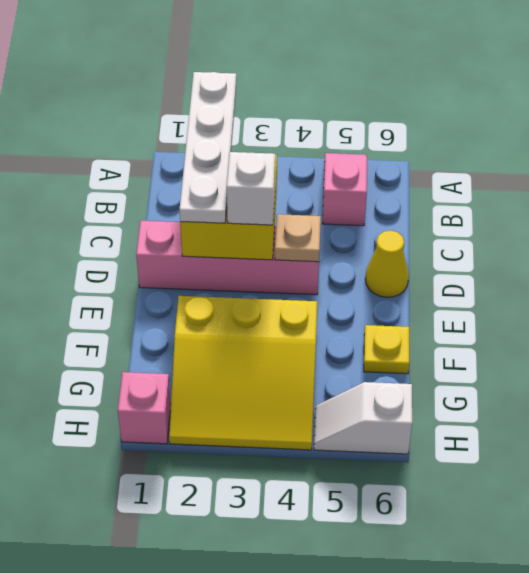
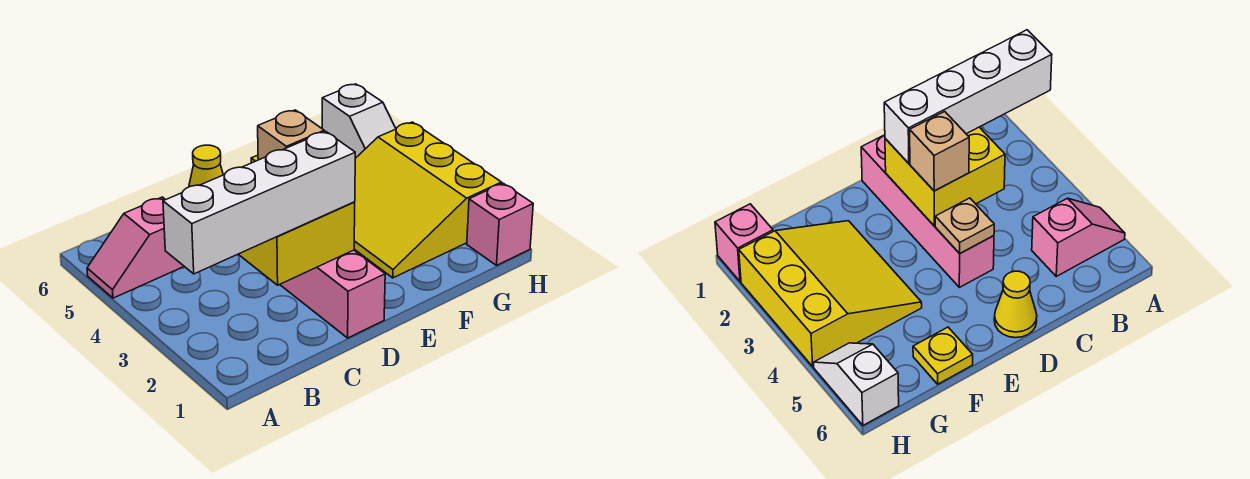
white plate A2:D2 level 3 -> white brick A2:D2 level 3
white brick D3 level 3 -> tan brick D3 level 3
yellow slope F2:H4 level 1 top F -> yellow slope F2:H4 level 1 top H

